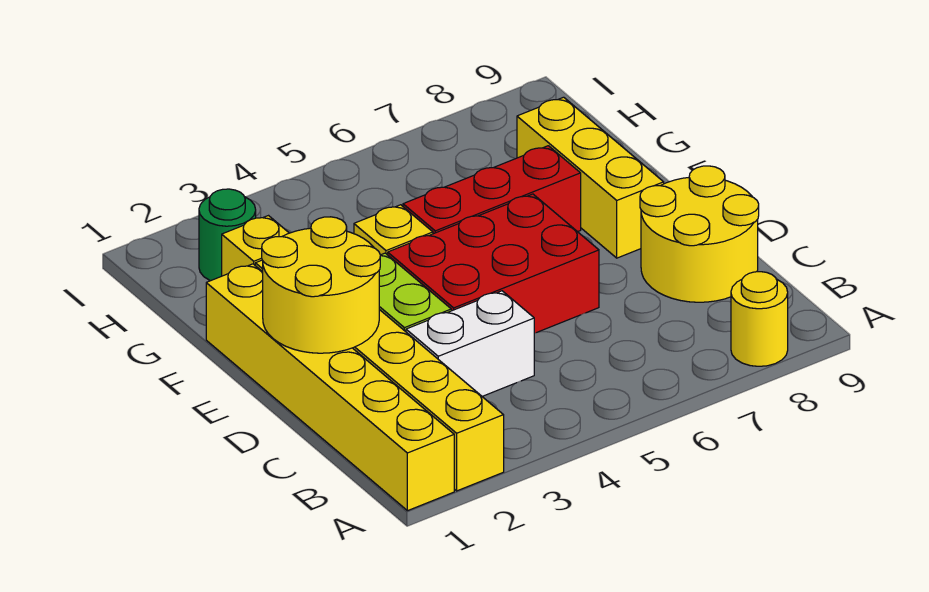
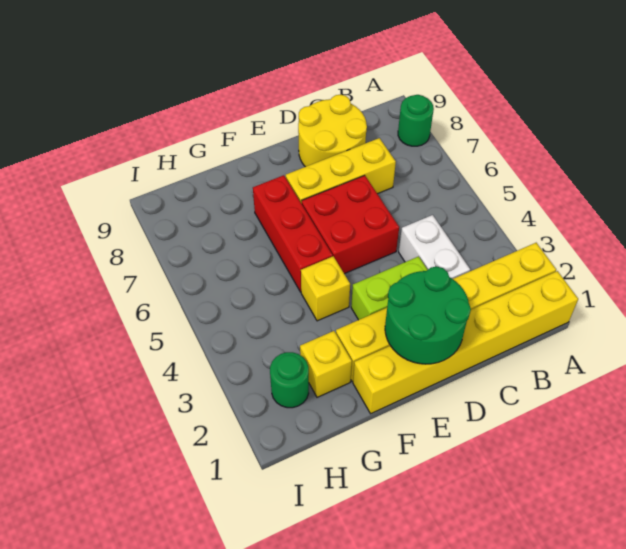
yellow round brick A8 level 1 -> green round brick A8 level 1
yellow round brick D1:E2 level 2 -> green round brick D1:E2 level 2
red brick D4:E6 level 1 -> red brick D5:E6 level 1
yellow brick E8:G8 level 1 -> yellow brick C7:E7 level 1

